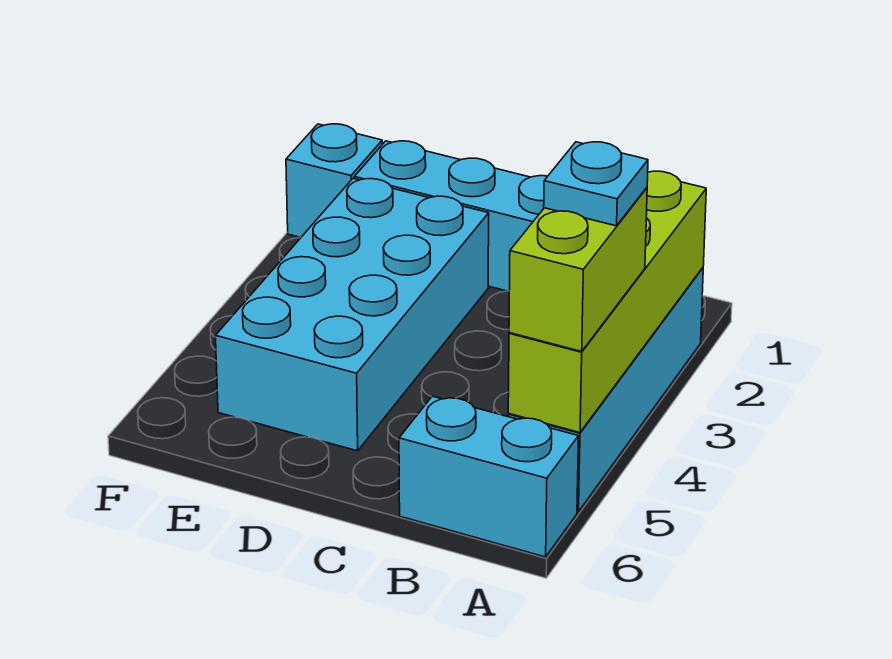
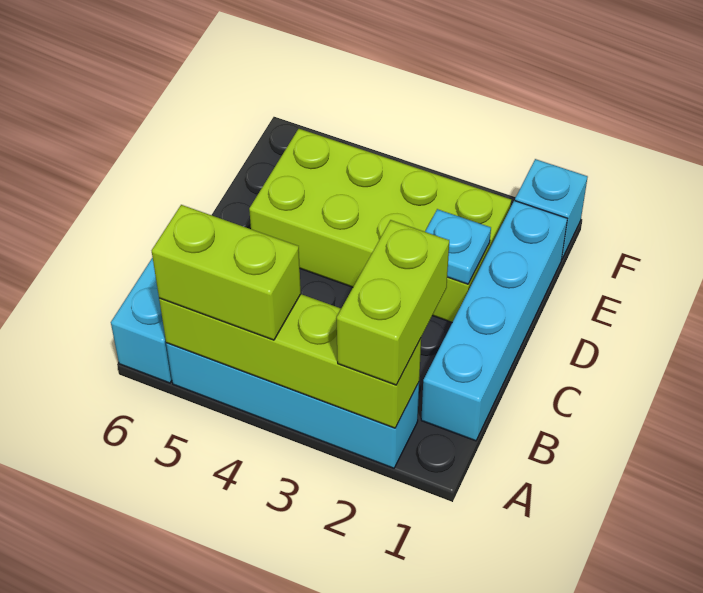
none -> lime brick A2:B2 level 3
cyan plate A4 level 4 -> cyan plate D2 level 2
cyan brick D2:E5 level 1 -> lime brick D2:E5 level 1

